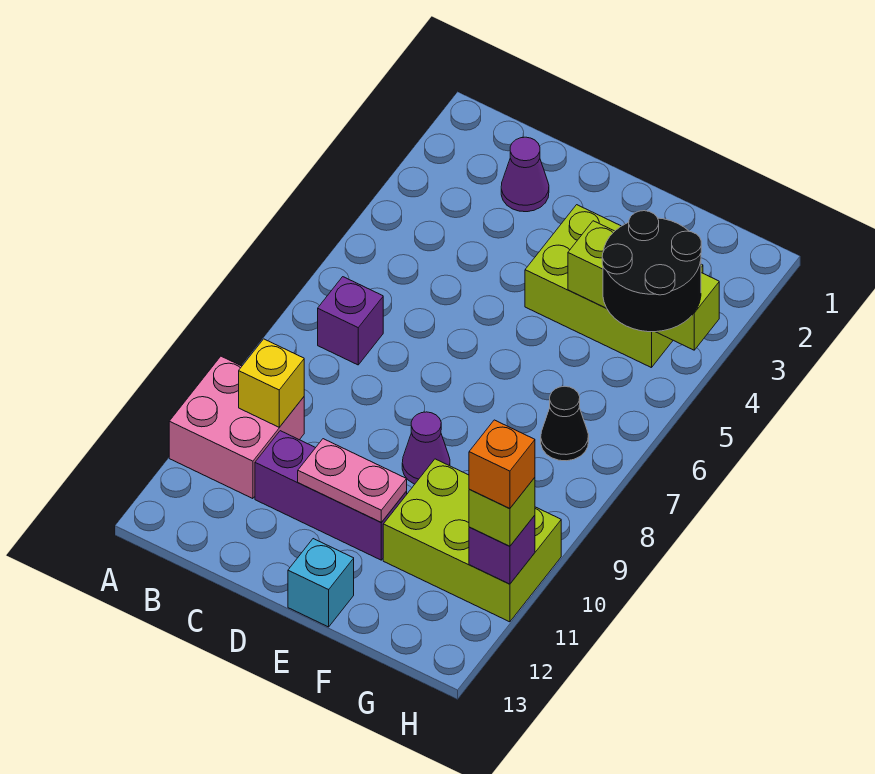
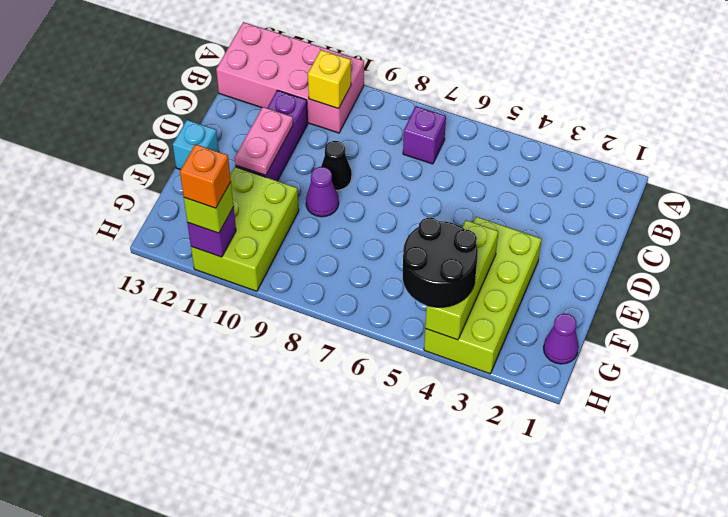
pink brick A10:B11 level 1 -> pink brick A10:B13 level 1
purple cone C2 level 1 -> purple cone G1 level 1
lime brick E3:G4 level 1 -> lime brick E3:H4 level 1
black cone G7 level 1 -> black cone D9 level 1

